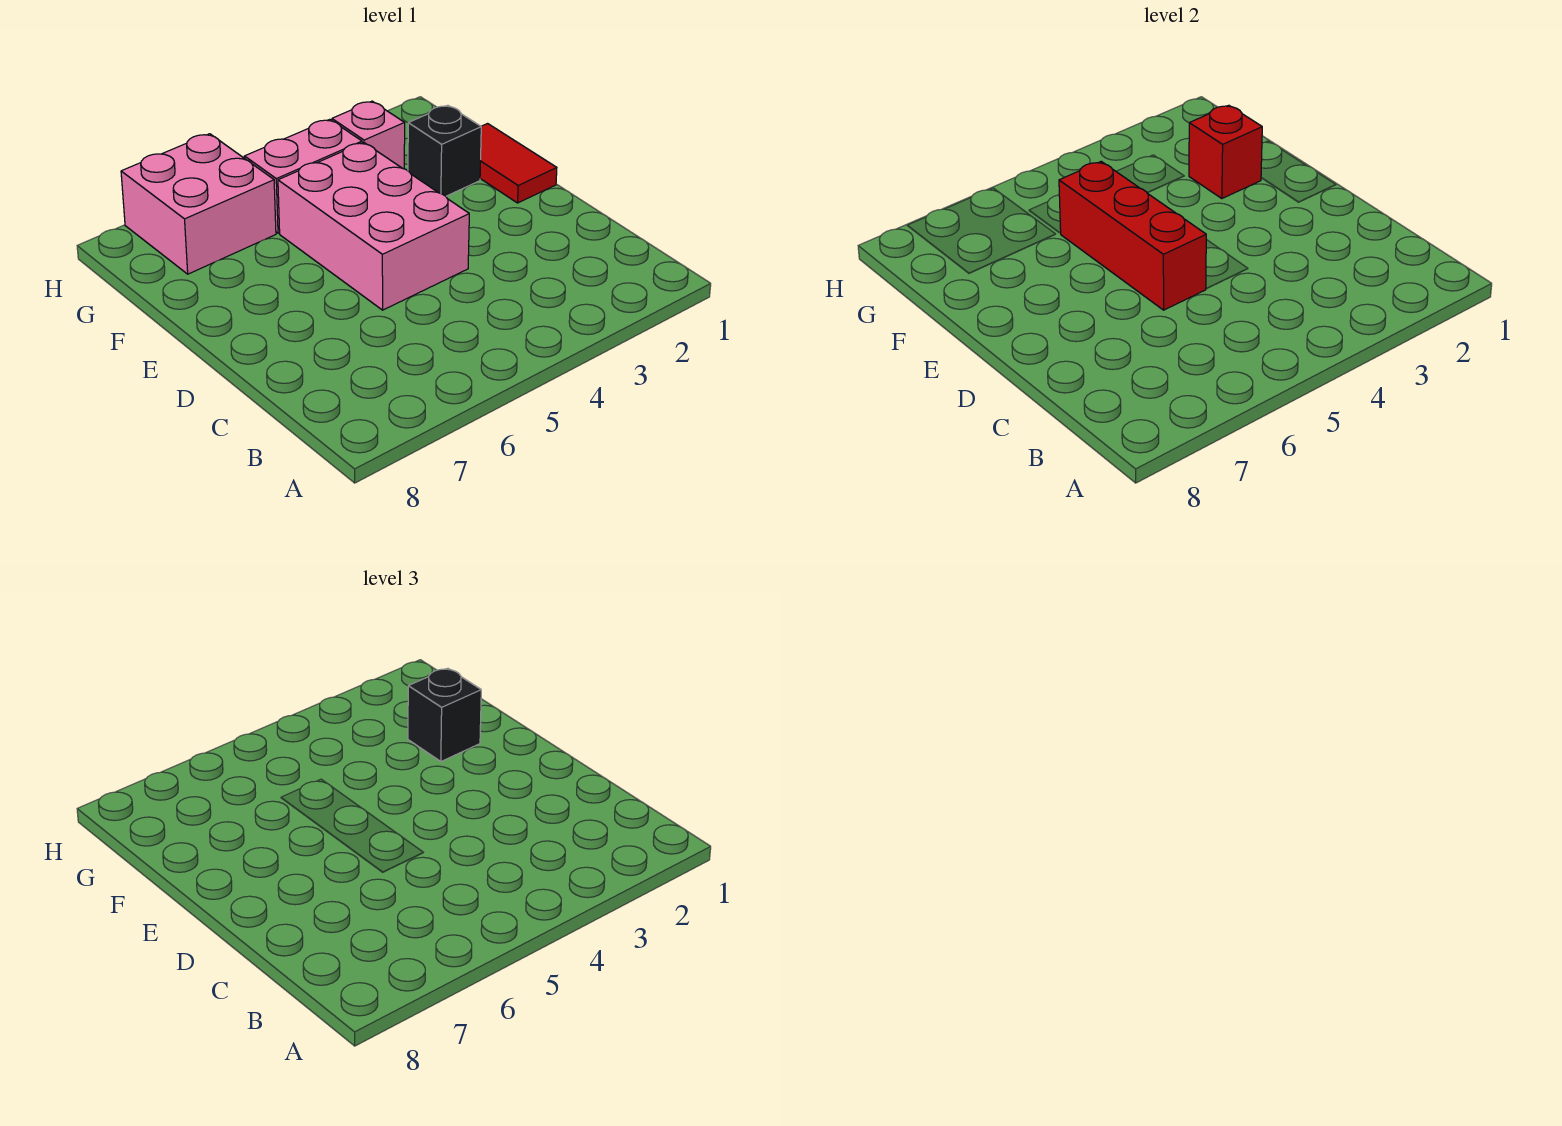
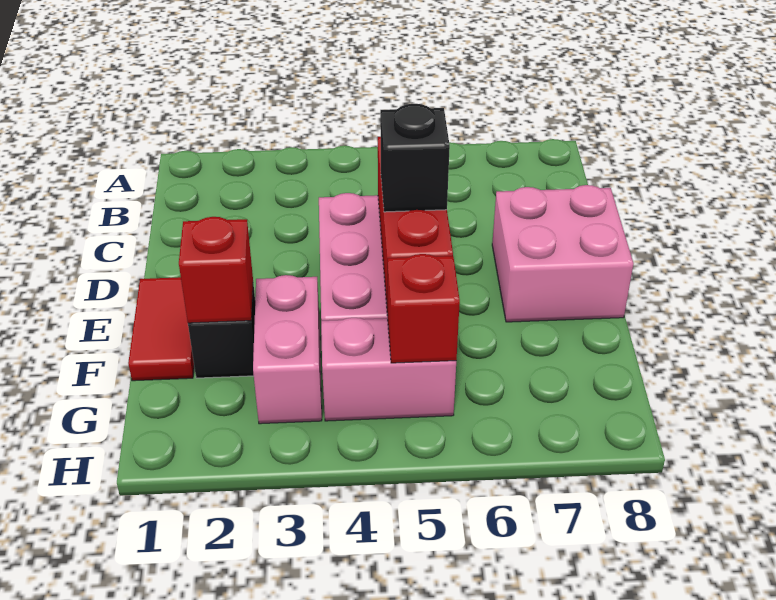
black brick F2 level 3 -> black brick E5 level 3
pink brick G3 level 1 -> pink brick F3:G3 level 1
none -> red brick G5 level 2
pink brick G6:H7 level 1 -> pink brick D7:E8 level 1

